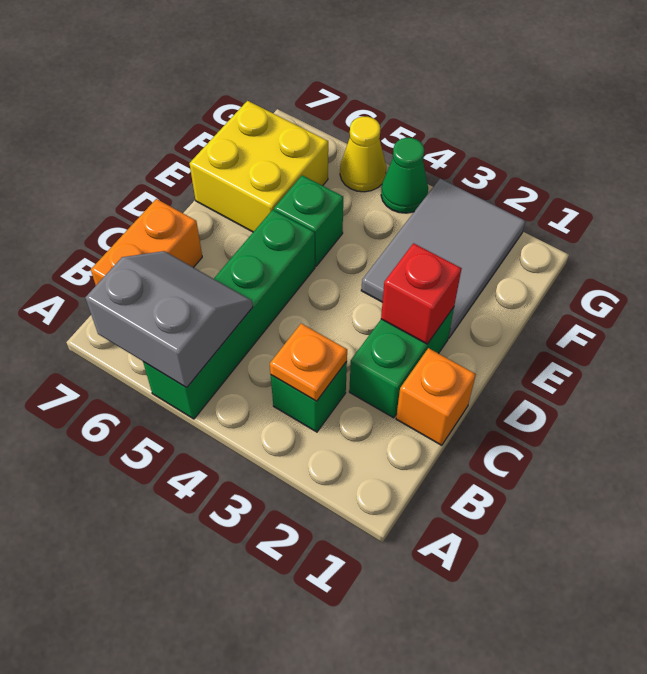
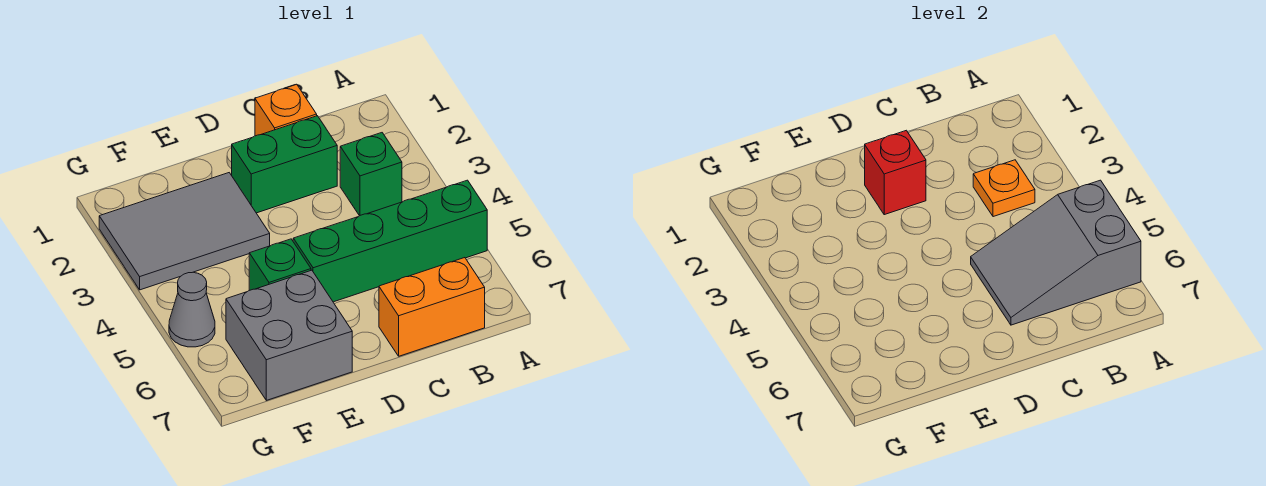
grey slope A5:B6 level 2 top A -> grey slope A5:C6 level 2 top A
yellow brick E6:F7 level 1 -> grey brick E6:F7 level 1
green cone G4 level 1 -> none
yellow cone G5 level 1 -> grey cone G5 level 1

